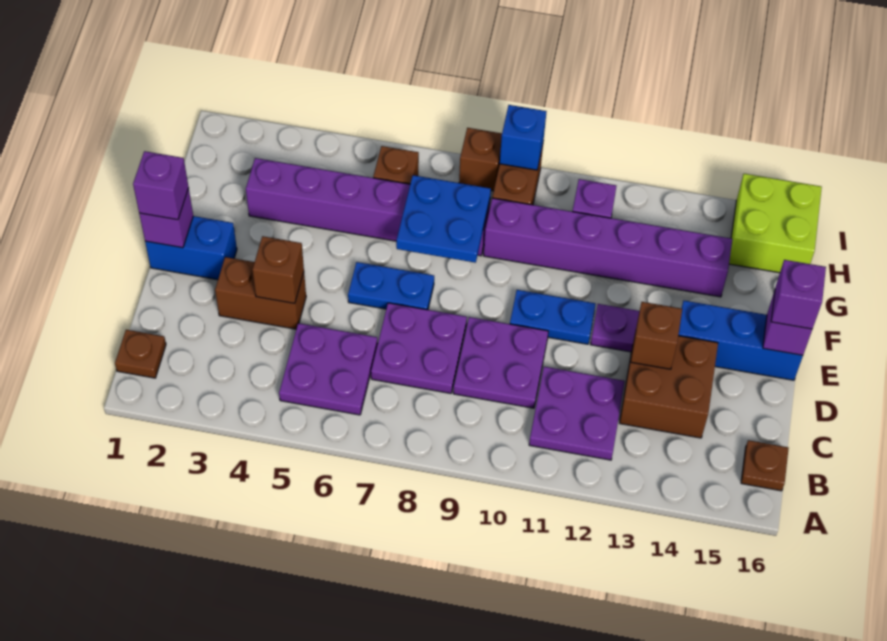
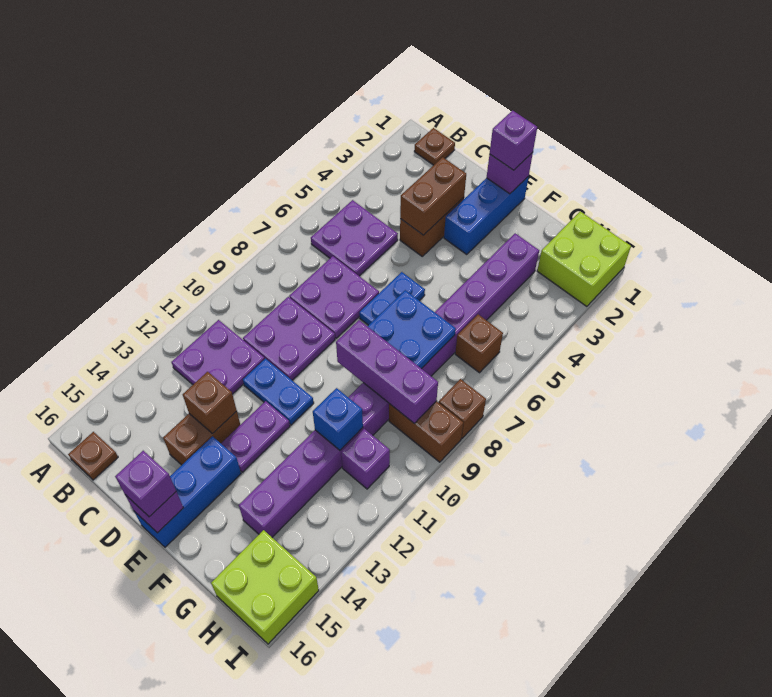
brown brick C13:D14 level 1 -> brown brick D13:D14 level 1
brown brick D4 level 2 -> brown brick D3:D4 level 2
blue brick E1:E2 level 1 -> blue brick E1:E3 level 1
blue plate E10:E11 level 1 -> blue plate D11:E11 level 1
none -> purple brick F9:H9 level 2
none -> lime brick H1:I2 level 1
blue brick I9 level 2 -> blue brick G11 level 2

